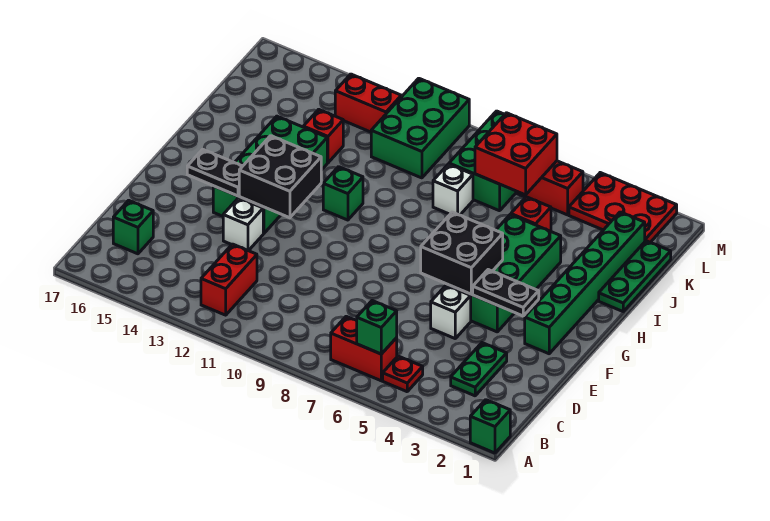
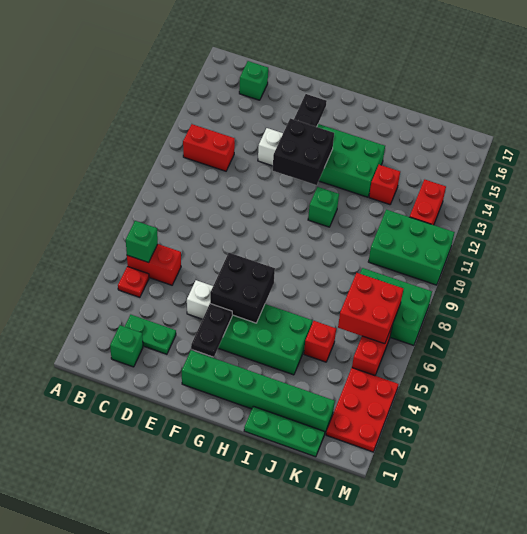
green brick A1 level 1 -> green brick C2 level 1
red brick B6:B7 level 1 -> red brick B6:C6 level 1
white brick J8 level 1 -> none

